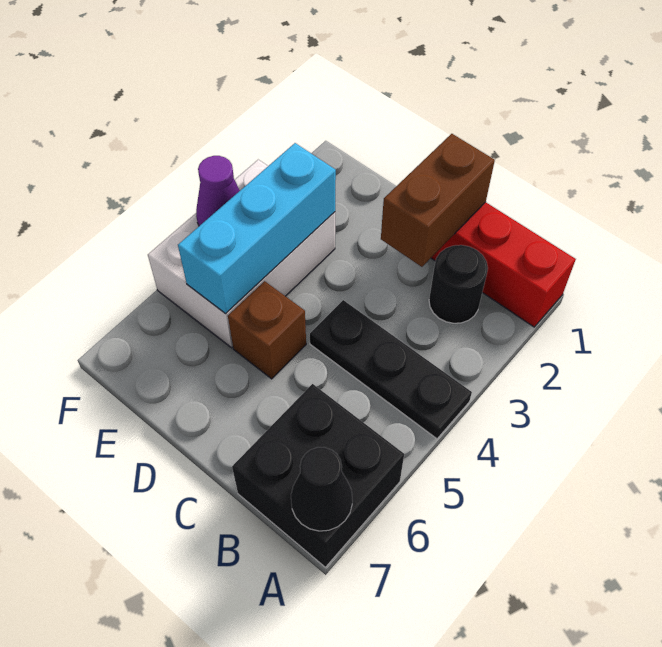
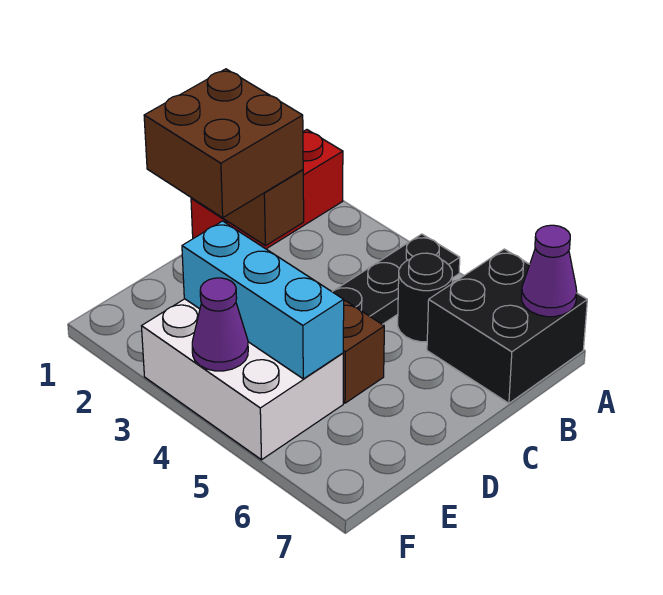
black cone A7 level 2 -> purple cone A7 level 2
black round brick B2 level 1 -> black round brick B5 level 1
none -> brown brick C1:D2 level 3

